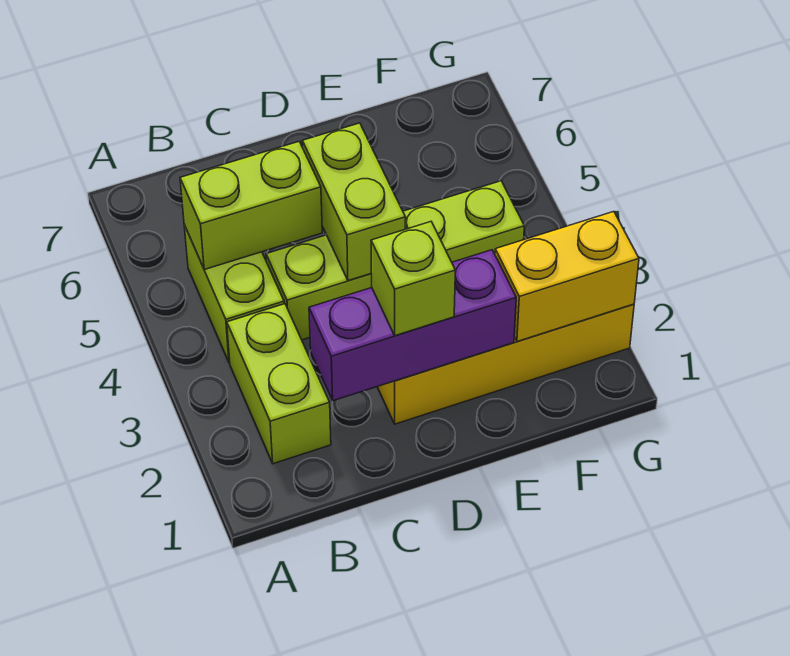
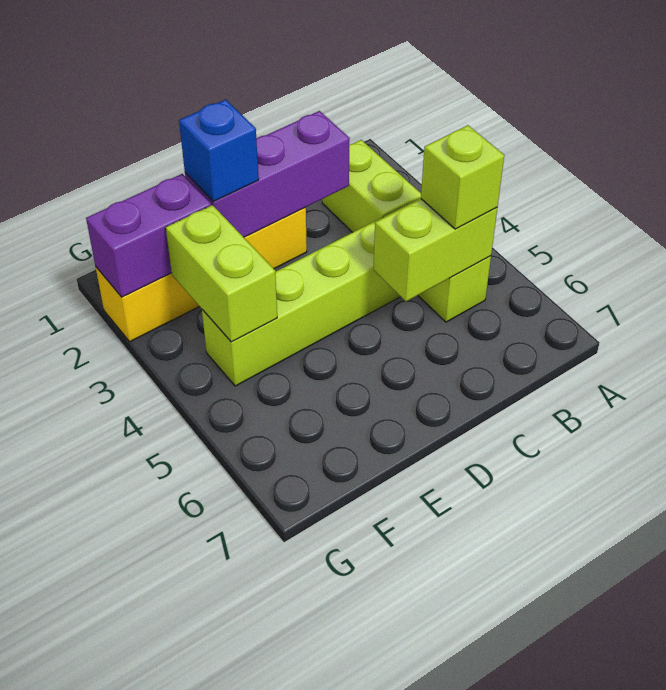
lime brick D2 level 3 -> lime brick B5 level 3
lime brick D4:D5 level 2 -> lime brick F3:F4 level 2
none -> blue brick E2 level 3
yellow brick F2:G2 level 2 -> purple brick F2:G2 level 2

